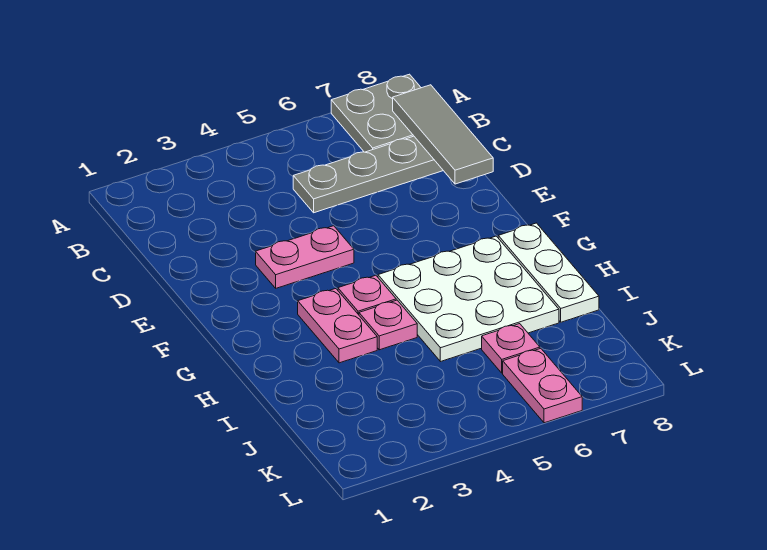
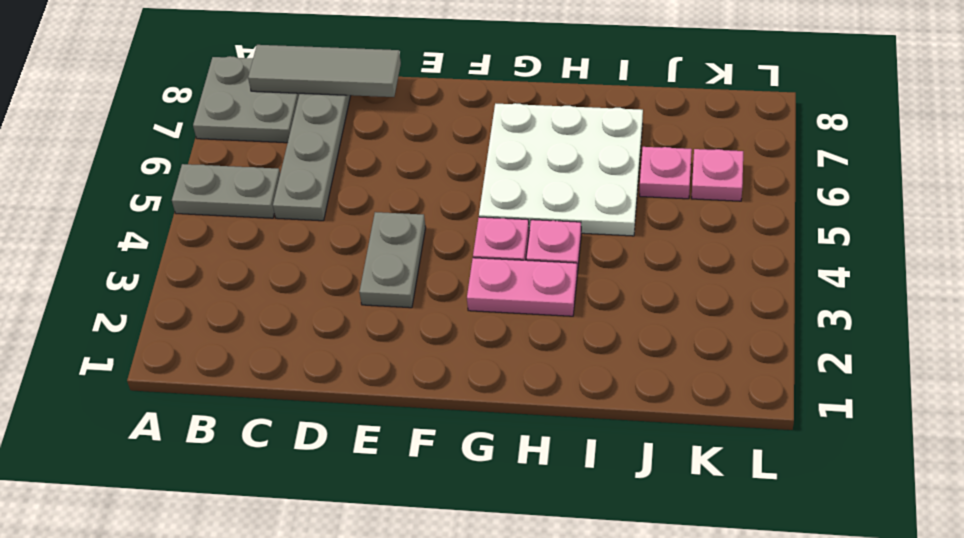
none -> grey plate A5:B5 level 1
pink plate E3:E4 level 1 -> grey plate E3:E4 level 1
white plate G8:I8 level 1 -> none
pink plate K6:L6 level 1 -> pink plate K6 level 1

